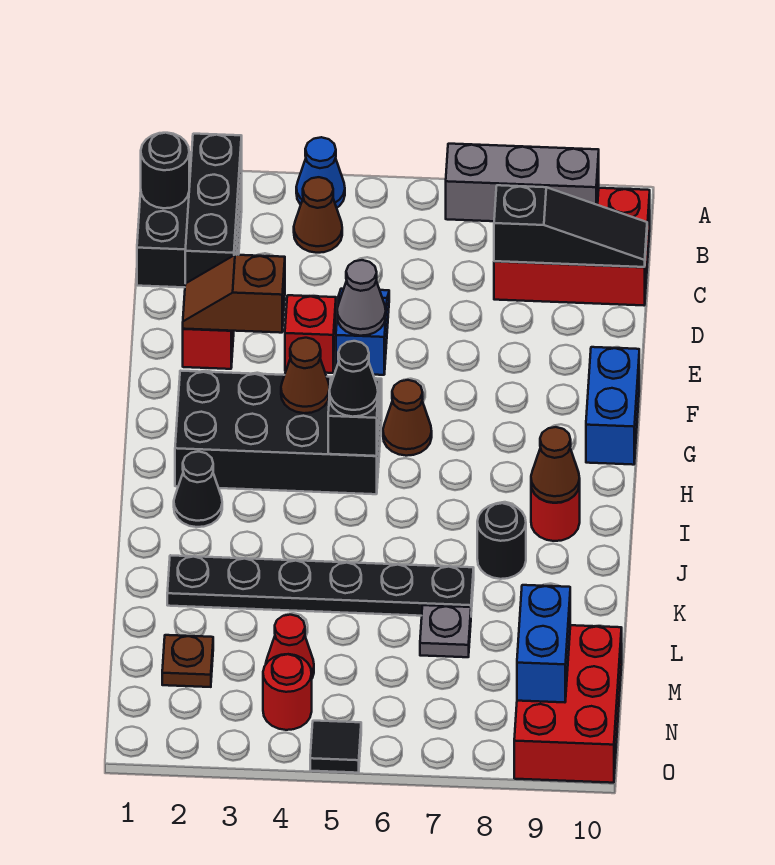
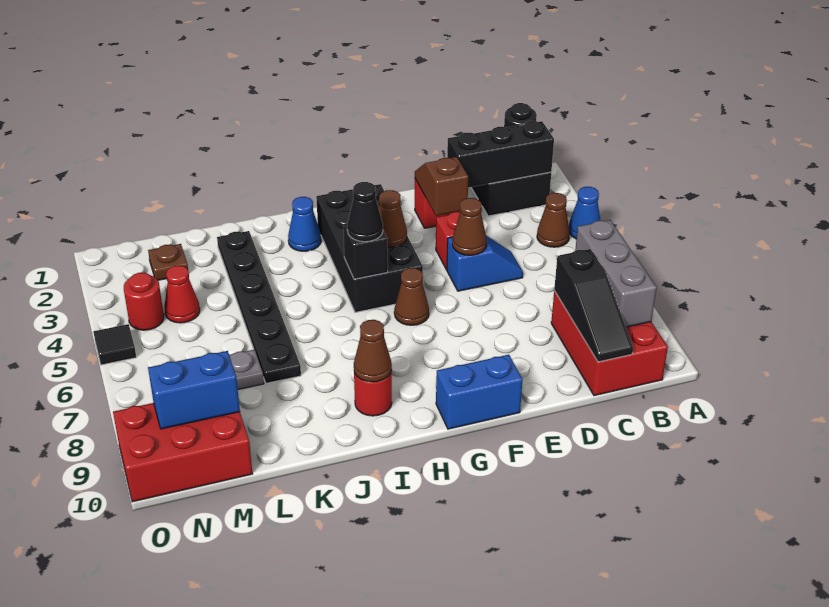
grey cone E5 level 2 -> brown cone E5 level 2
black cone I2 level 1 -> blue cone I2 level 1
black round brick J8 level 1 -> none

